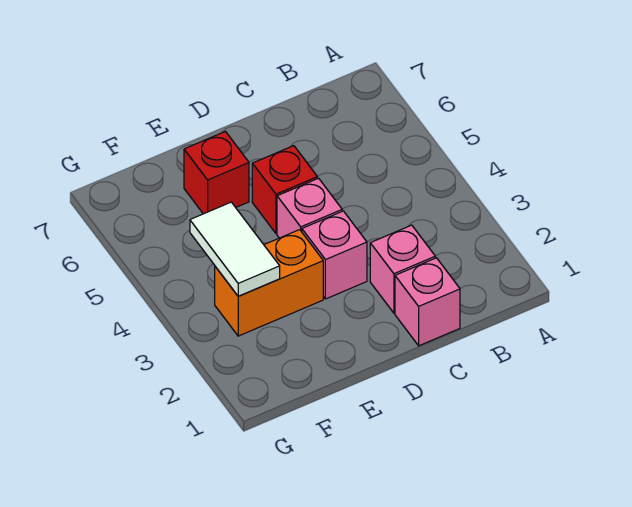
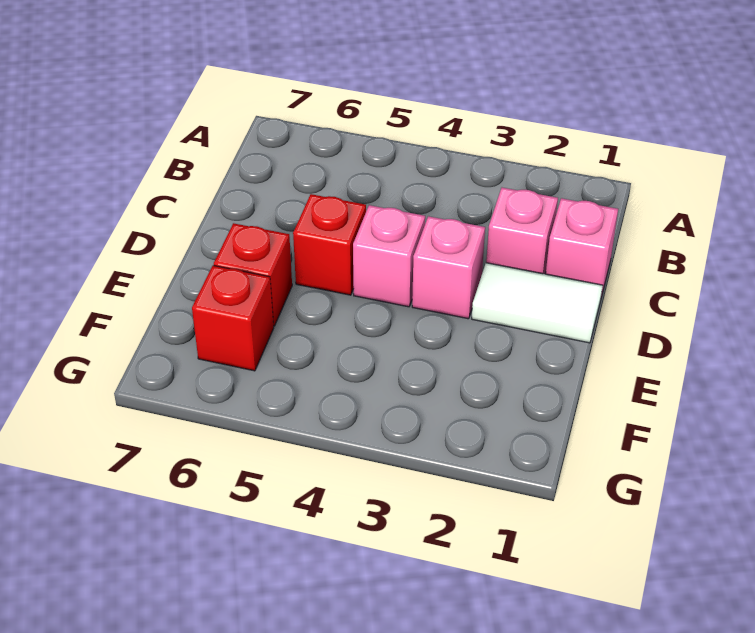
orange brick E3:F3 level 1 -> none
white tile F3:F4 level 2 -> white tile D1:D2 level 1
none -> red brick F6 level 1

